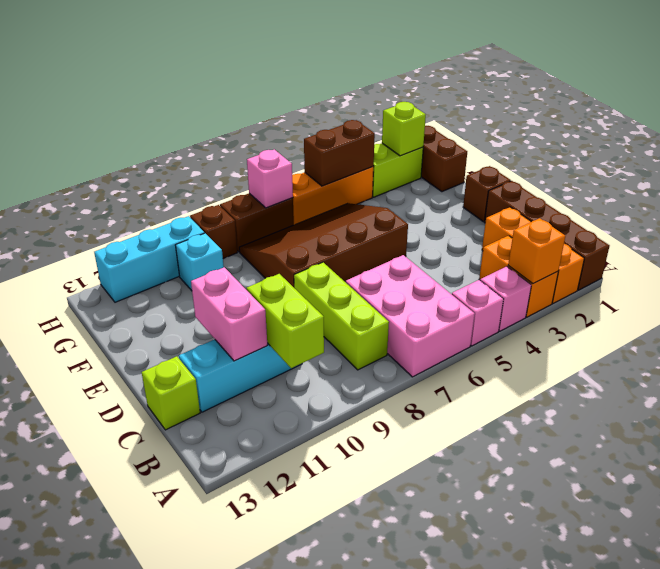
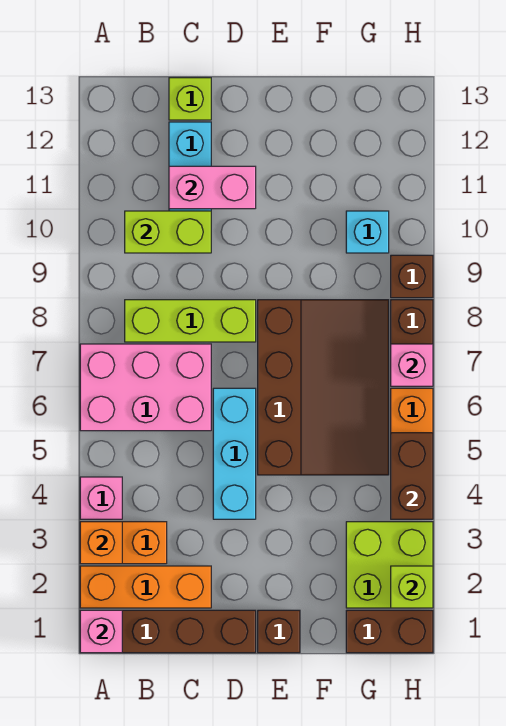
pink brick A5 level 1 -> pink brick A1 level 2
lime brick H2:H3 level 1 -> lime brick G2:H3 level 1
cyan brick H10:H12 level 1 -> cyan brick D4:D6 level 1

